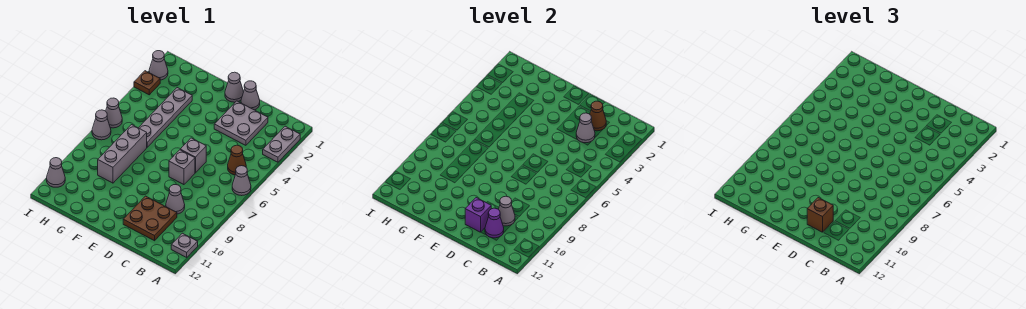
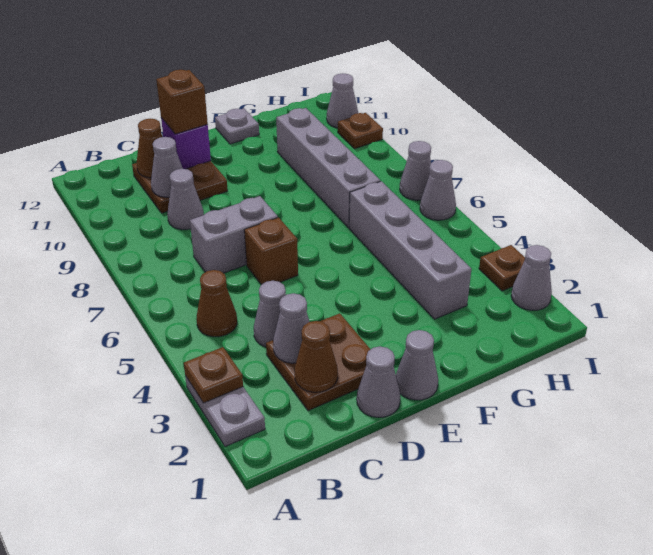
none -> brown plate A3 level 2
grey cone A6 level 1 -> grey cone C4 level 1
grey plate A11 level 1 -> grey plate F12 level 1
grey plate C2:D3 level 1 -> brown plate C2:D3 level 1
purple cone C11 level 2 -> brown cone C11 level 2
grey brick D6 level 1 -> brown brick D6 level 1
grey brick D7 level 1 -> grey brick C7:D7 level 1
grey plate G3:G6 level 1 -> grey brick G3:G6 level 1
grey brick G7:G9 level 1 -> grey brick G7:G10 level 1
none -> brown plate I10 level 1

